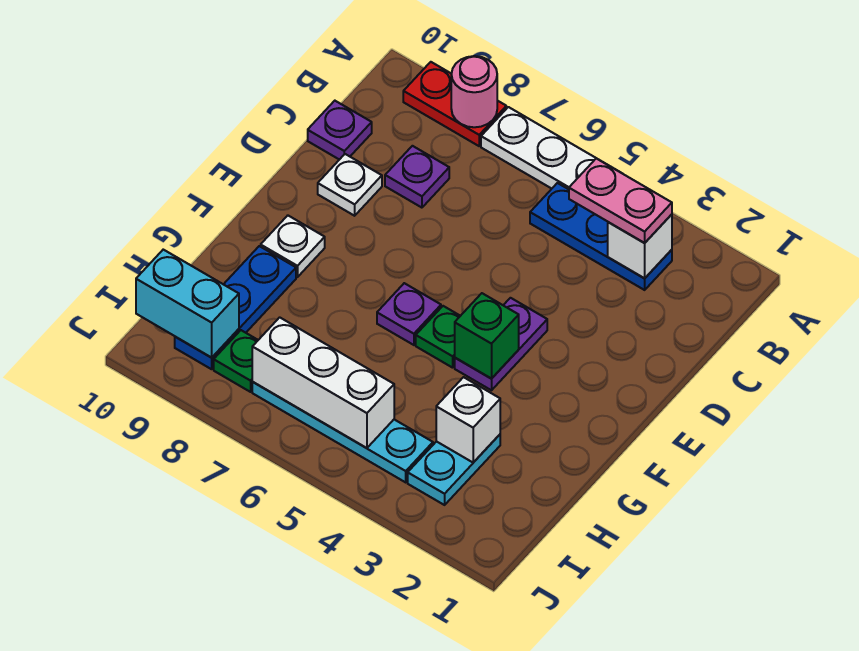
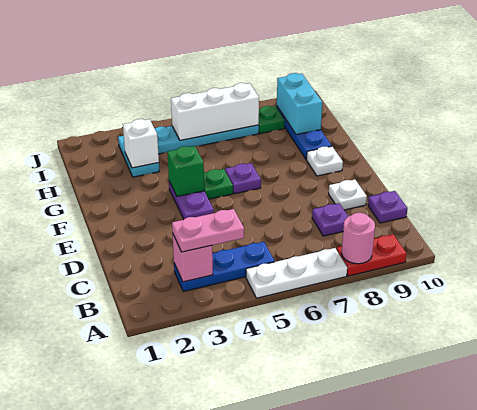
white brick B3 level 2 -> pink brick B3 level 2
cyan brick I9:I10 level 2 -> cyan brick H9:I9 level 2

